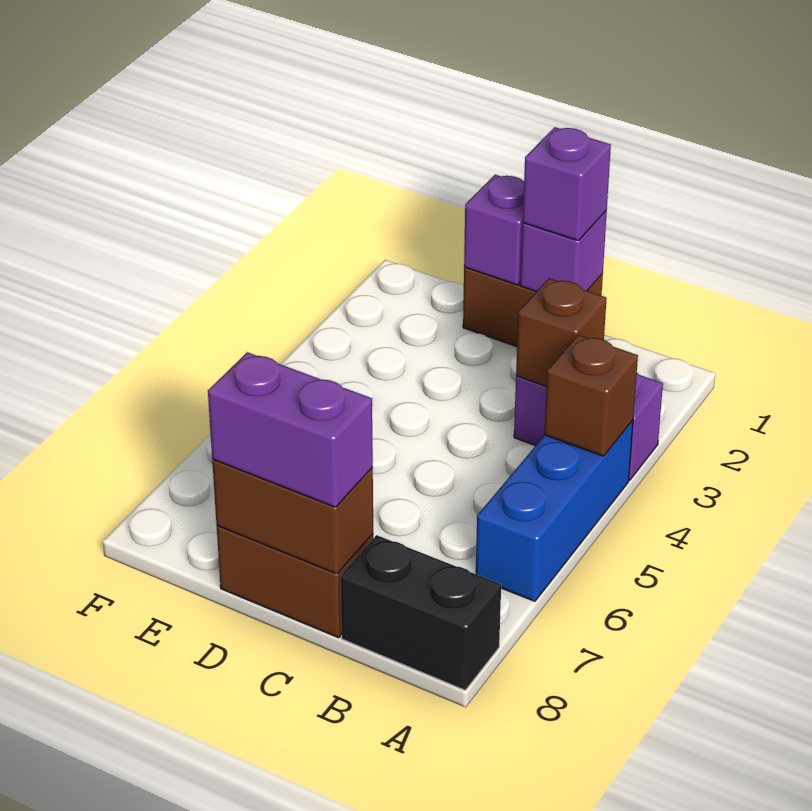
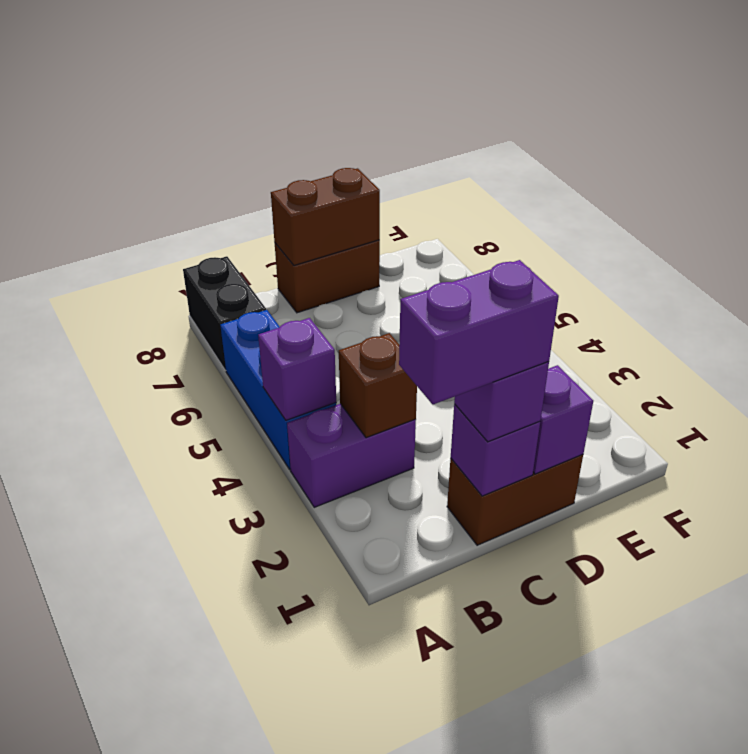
brown brick A4 level 2 -> purple brick A4 level 2
black brick A8:B8 level 1 -> black brick A7:A8 level 1
purple brick C8:D8 level 3 -> purple brick B1:C1 level 4

